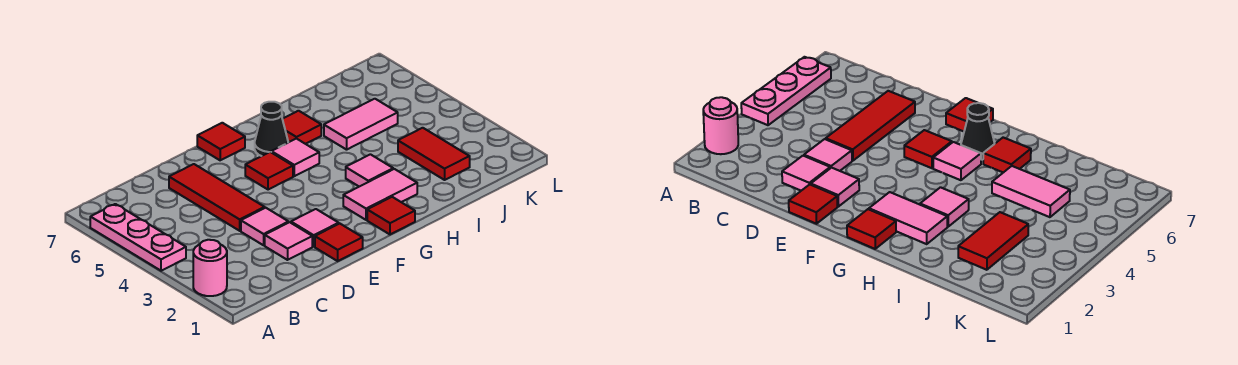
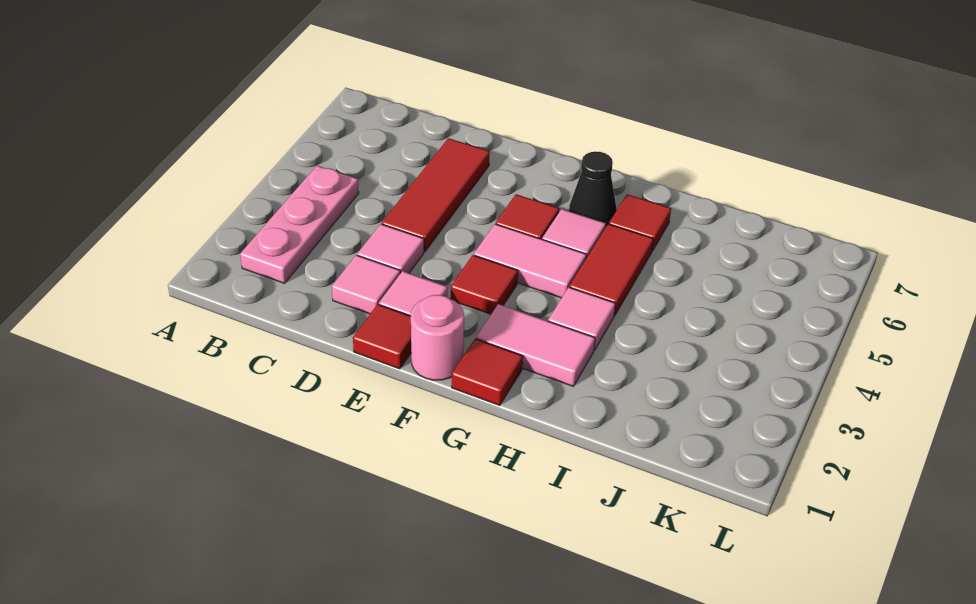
pink round brick A2 level 1 -> pink round brick F1 level 1
pink plate A4:A6 level 1 -> pink plate B2:B4 level 1
red tile F7 level 1 -> red tile F3 level 1
pink tile I5:J5 level 1 -> pink tile F4:G4 level 1
red tile J2:J3 level 1 -> red tile H4:H5 level 1

